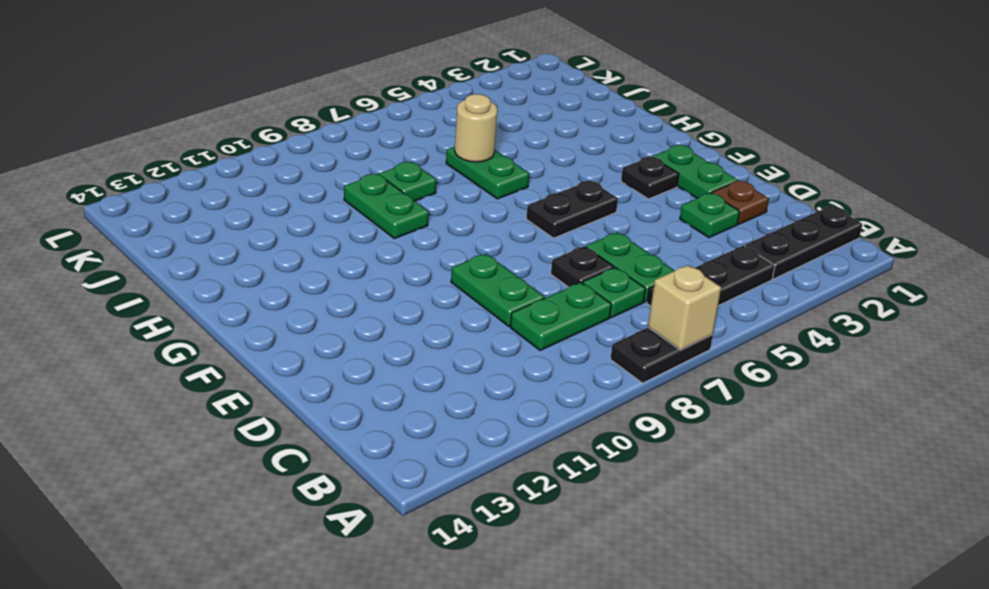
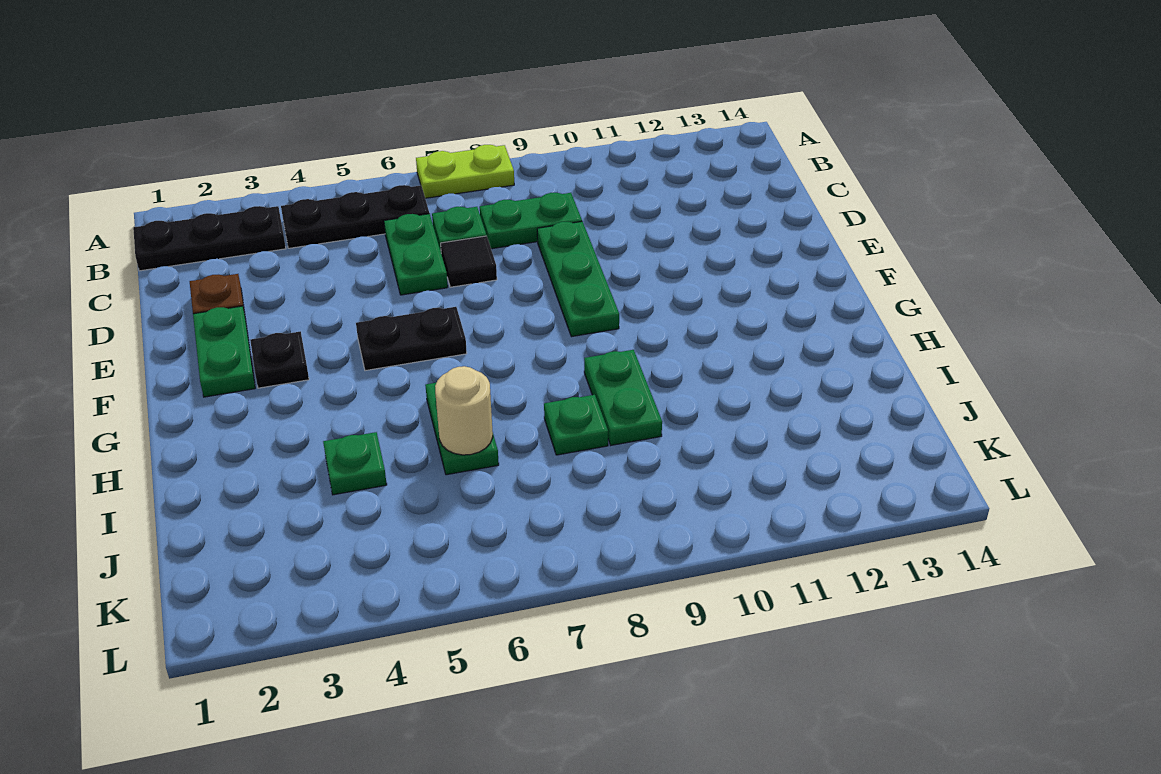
black plate A7:A8 level 1 -> lime plate A7:A8 level 1
tan brick A7 level 2 -> none
green plate D3 level 1 -> green plate I4 level 1
black plate D7 level 1 -> black tile D7 level 1
green plate D9:E9 level 1 -> green plate D9:F9 level 1

